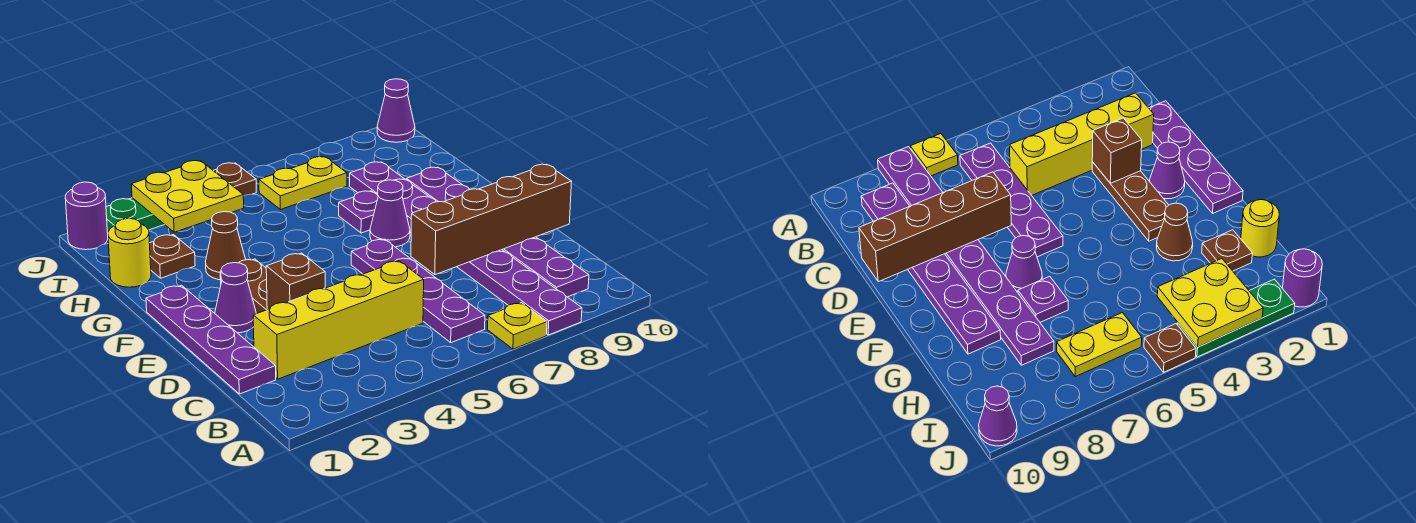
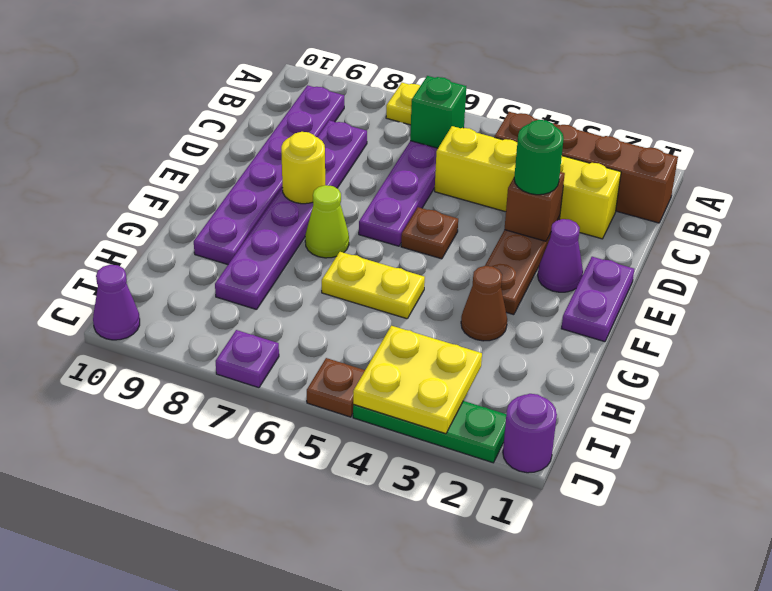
purple plate A8:H8 level 1 -> purple plate C8:H8 level 1
none -> green brick B6 level 2
purple plate C1:F1 level 1 -> purple plate E1:F1 level 1
none -> green round brick D3 level 3
brown brick D7:D10 level 2 -> brown brick B1:B4 level 1
purple cone F7 level 1 -> lime cone F7 level 1
purple plate G7 level 1 -> purple plate J7 level 1
yellow round brick H1 level 1 -> yellow round brick E8 level 2
brown plate H2 level 1 -> brown plate E5 level 1
yellow plate I6:I7 level 1 -> yellow plate G5:G6 level 1

